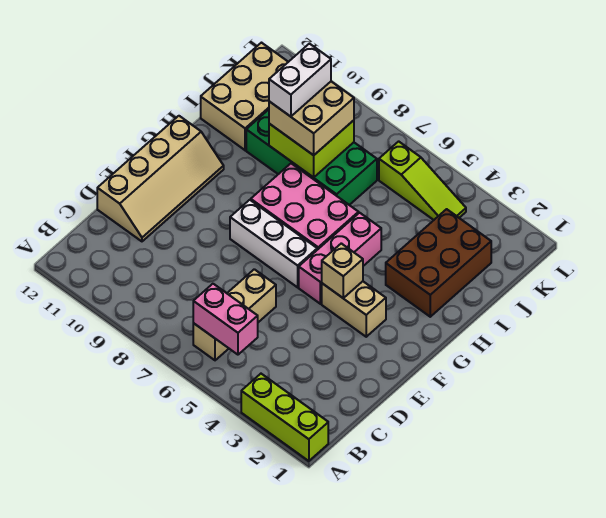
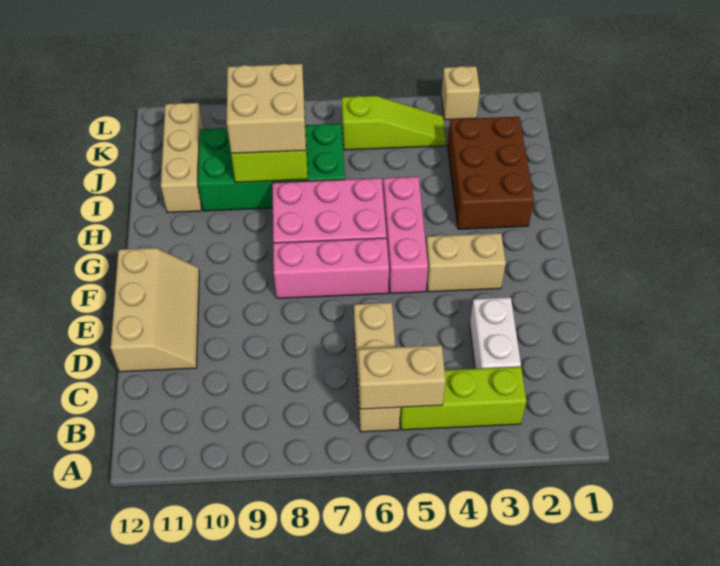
lime brick A1:A3 level 1 -> lime brick B3:B5 level 1
pink brick B5:B6 level 2 -> tan brick B5:B6 level 2
tan slope D11:G12 level 1 top 12 -> tan slope D11:F12 level 1 top 12
tan brick F4 level 2 -> tan brick L3 level 1
white brick F6:F8 level 1 -> pink brick F6:F8 level 1
white brick I9:J9 level 4 -> white brick C3:D3 level 1
tan brick I11:K12 level 1 -> tan brick I11:K11 level 1

